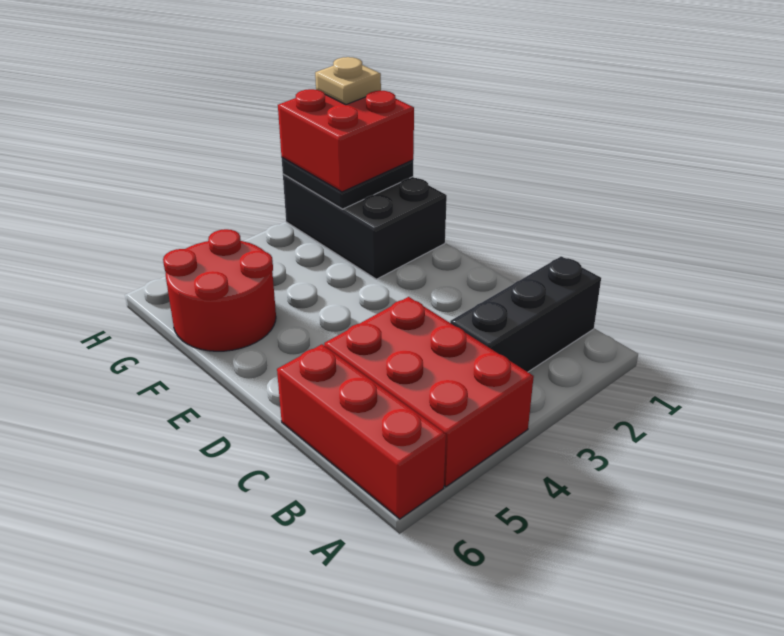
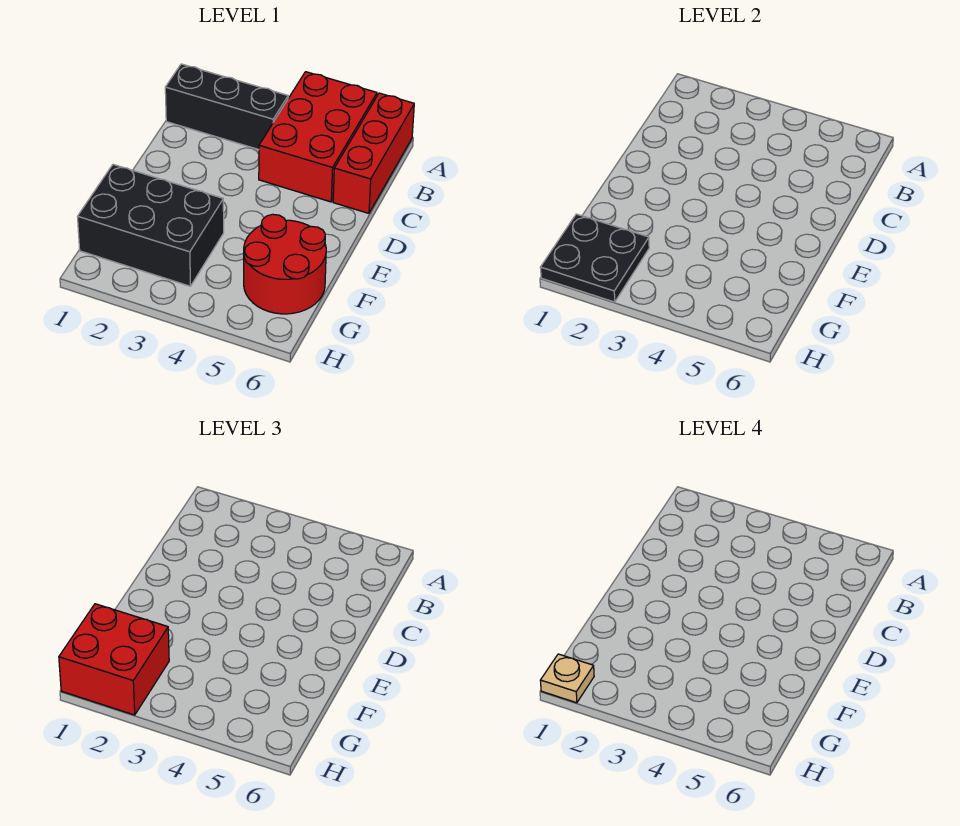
black brick F1:H2 level 1 -> black brick F1:G3 level 1

